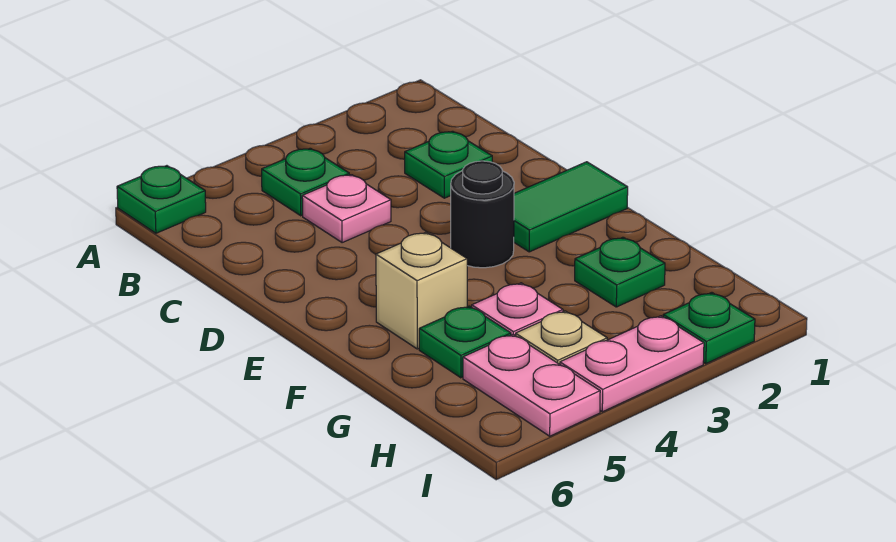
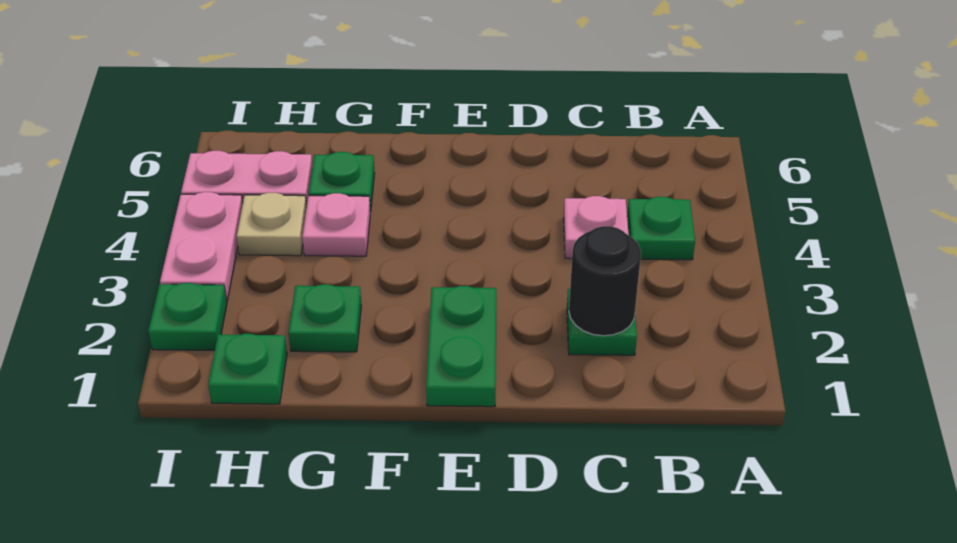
green plate A6 level 1 -> green plate H1 level 1
green tile E1:E2 level 1 -> green plate E1:E2 level 1
black round brick E3 level 1 -> black round brick C2 level 2
tan brick F5 level 1 -> none

